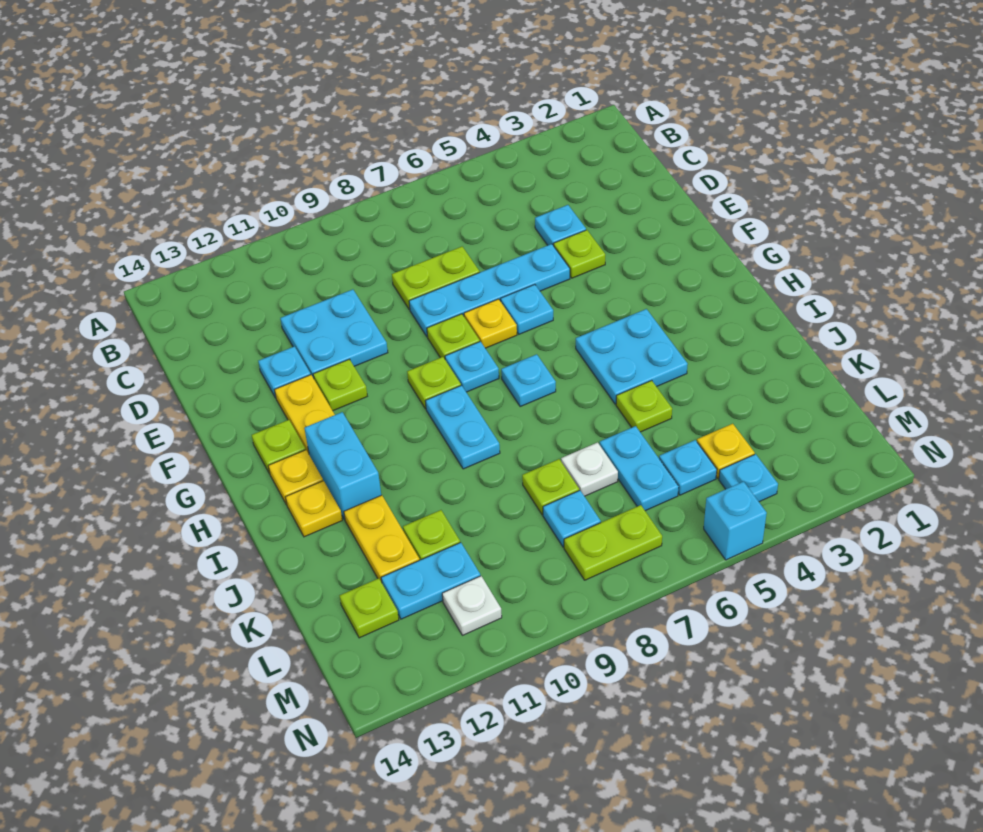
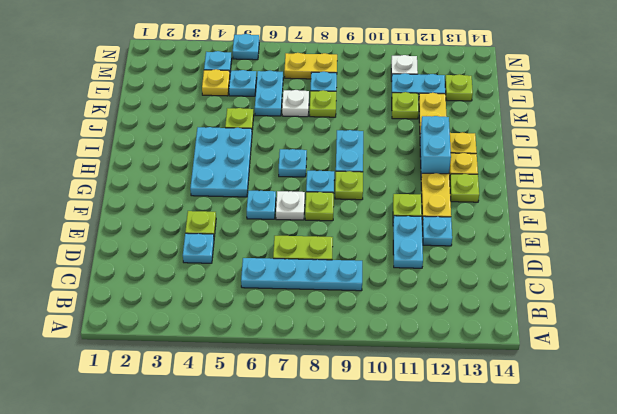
cyan plate D10:E11 level 1 -> cyan plate D11:E11 level 1
cyan plate E5:E8 level 1 -> cyan plate C6:C9 level 1
yellow plate F7 level 1 -> white plate F7 level 1
cyan plate H4:I5 level 1 -> cyan plate G4:I5 level 1
lime plate M7:M8 level 1 -> yellow plate M7:M8 level 1
cyan brick N5 level 1 -> cyan plate N5 level 1

